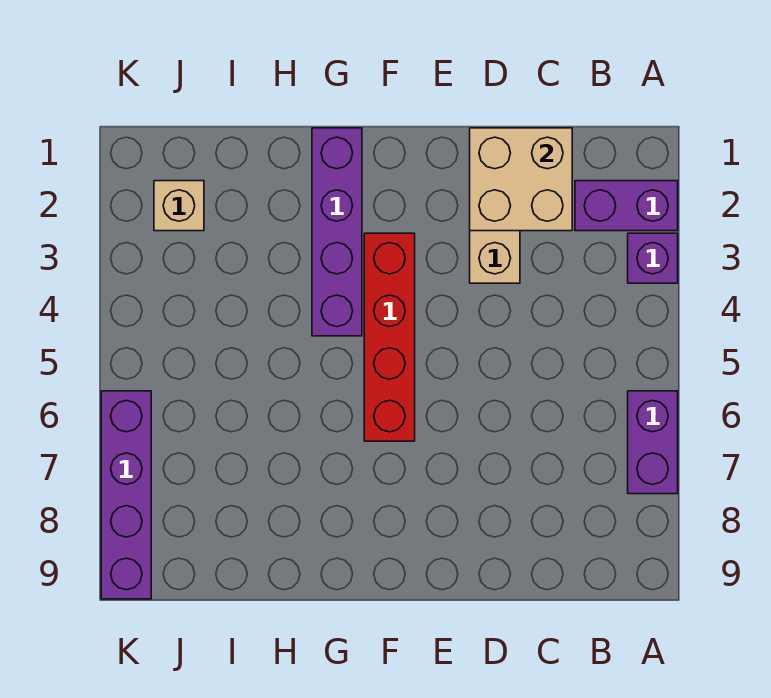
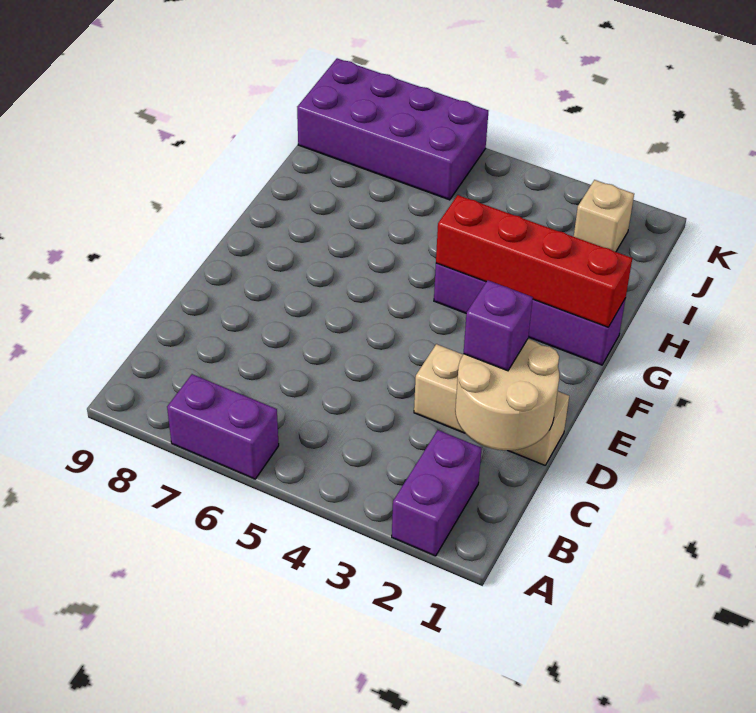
purple brick A3 level 1 -> purple brick D2 level 3
tan brick C1:D2 level 2 -> tan round brick C1:D2 level 2
red brick F3:F6 level 1 -> red brick G1:G4 level 2
purple brick K6:K9 level 1 -> purple brick J6:K9 level 1

